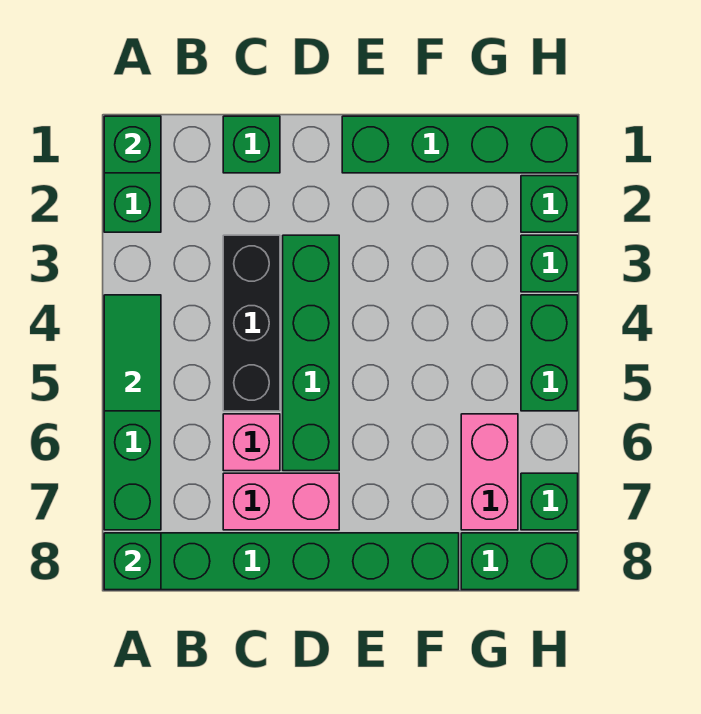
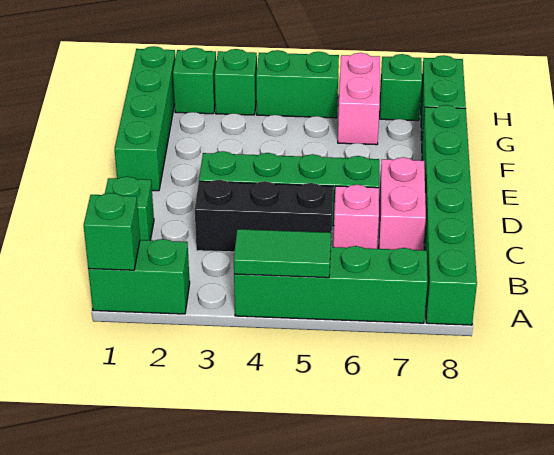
green brick A8 level 2 -> none
pink brick G6:G7 level 1 -> pink brick G6:H6 level 1

